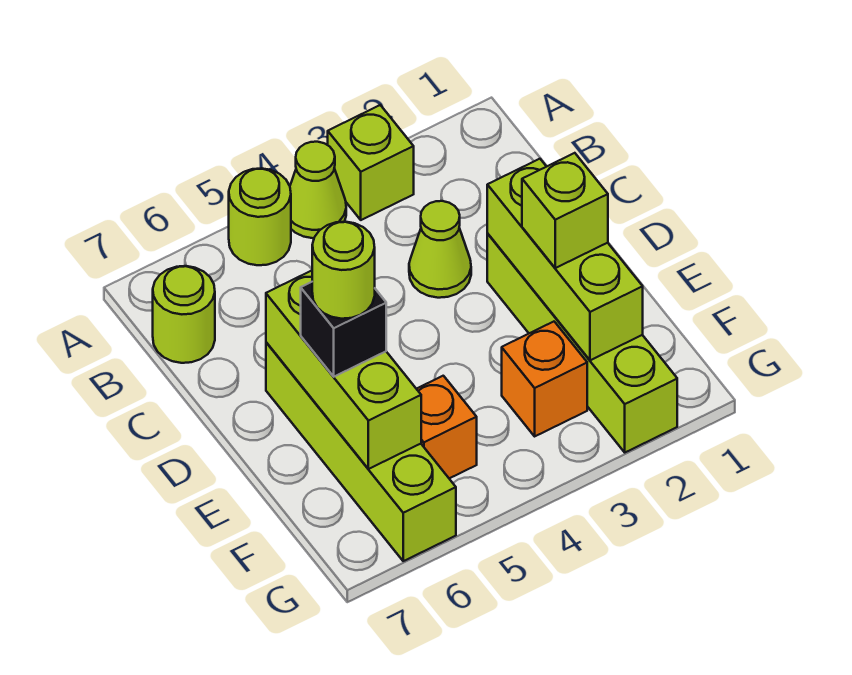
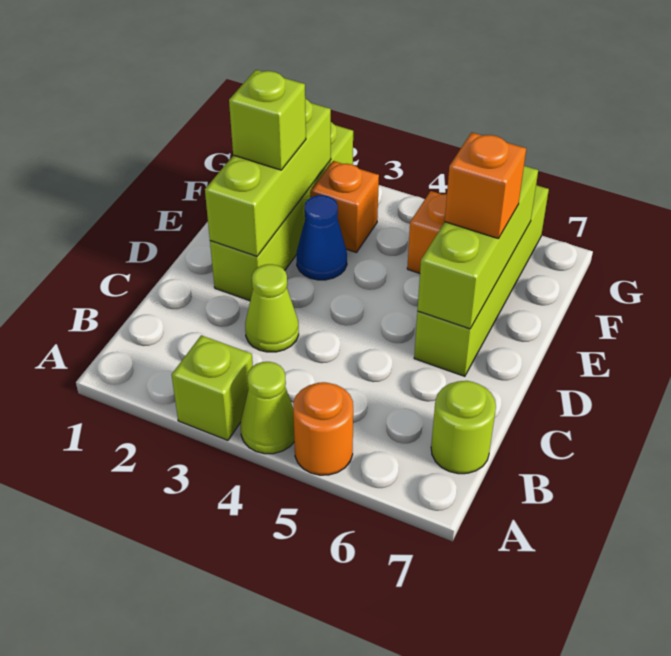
lime round brick A5 level 1 -> orange round brick A5 level 1
none -> blue cone E3 level 1
black brick E6 level 3 -> orange brick E6 level 3
lime round brick E6 level 4 -> none

